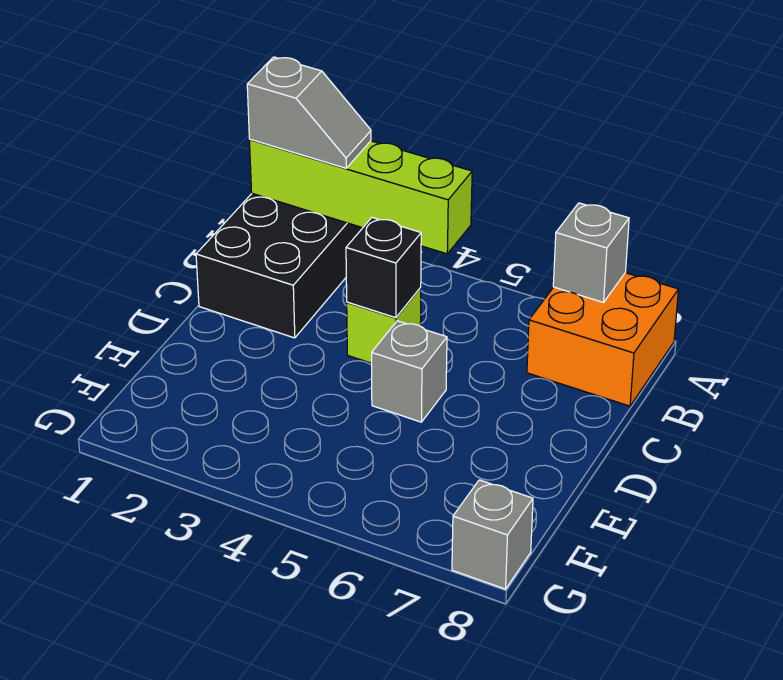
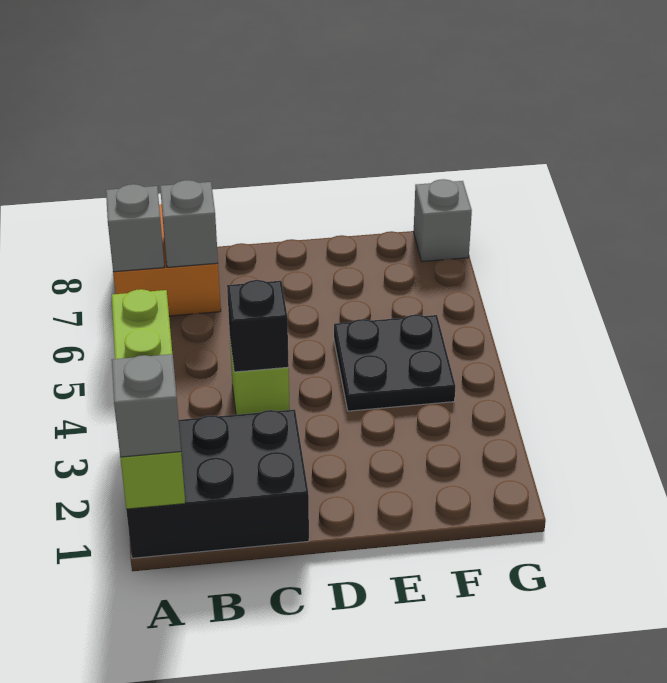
grey brick D5 level 1 -> grey brick B7 level 2
none -> black plate E4:F5 level 1

